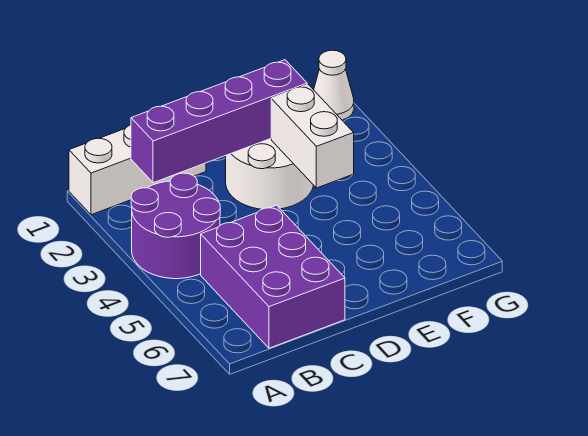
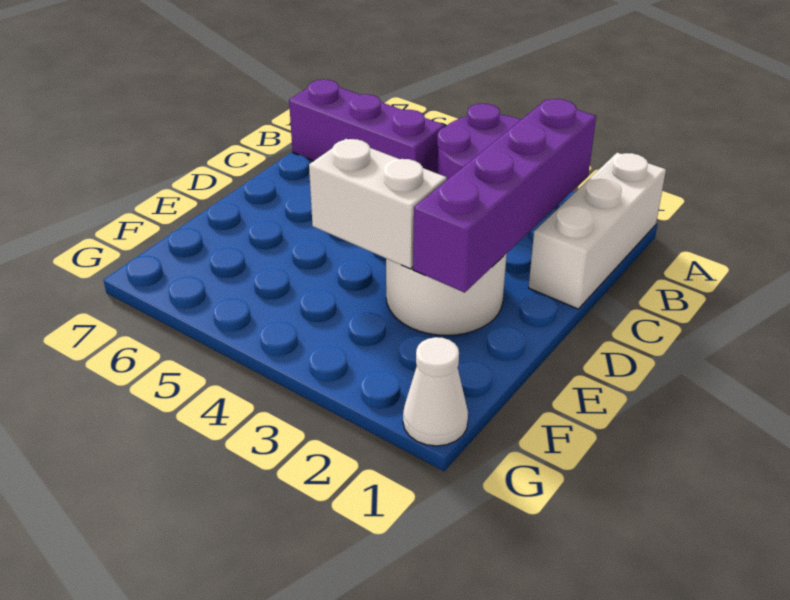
purple brick B5:C7 level 1 -> purple brick B5:B7 level 1

